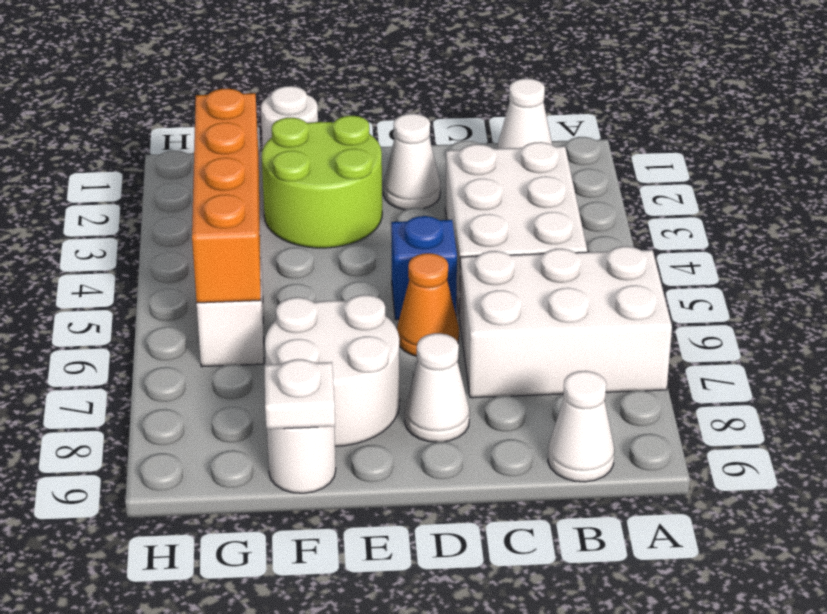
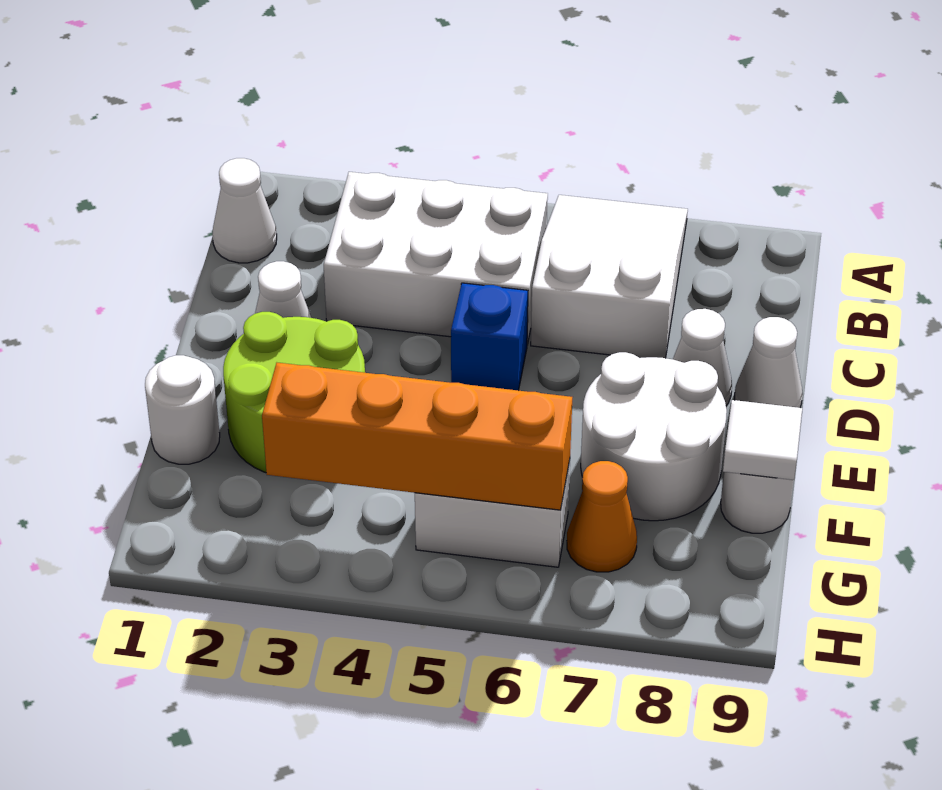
white brick A6:C7 level 1 -> white slope A6:C7 level 1 top C
white cone B9 level 1 -> white cone D9 level 1
orange cone D6 level 1 -> orange cone G7 level 1
white plate F9 level 2 -> white tile F9 level 2

